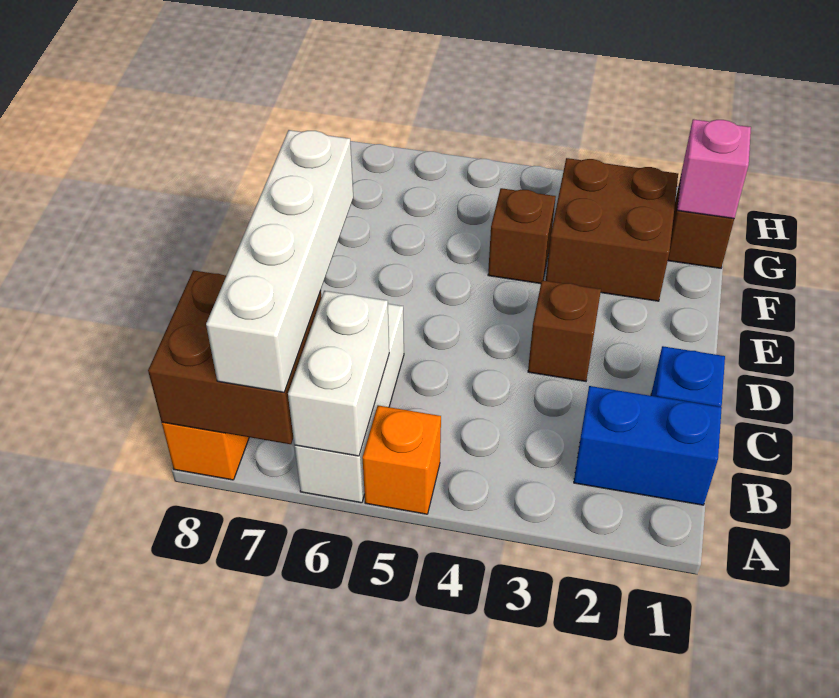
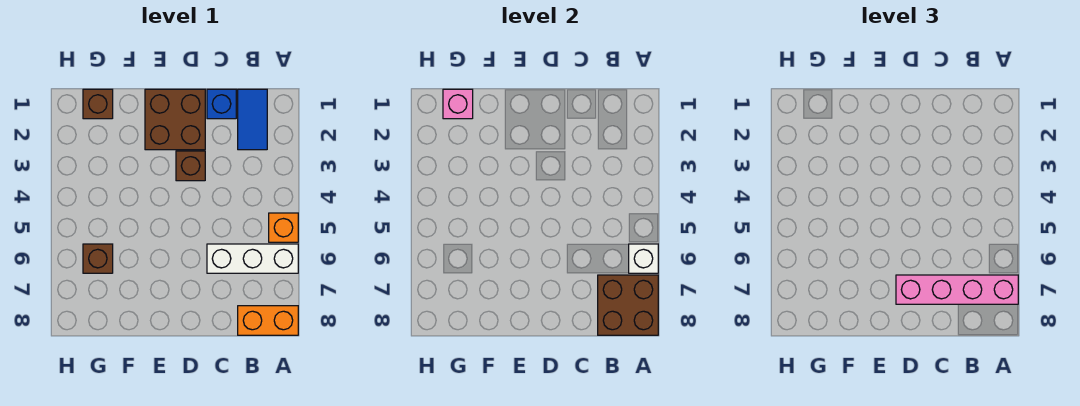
white brick A6:B6 level 2 -> white brick A6 level 2
white brick A7:D7 level 3 -> pink brick A7:D7 level 3
blue brick B1:B2 level 1 -> blue tile B1:B2 level 1
brown brick F2:G3 level 1 -> brown brick D1:E2 level 1
brown brick F4 level 1 -> brown brick G6 level 1

